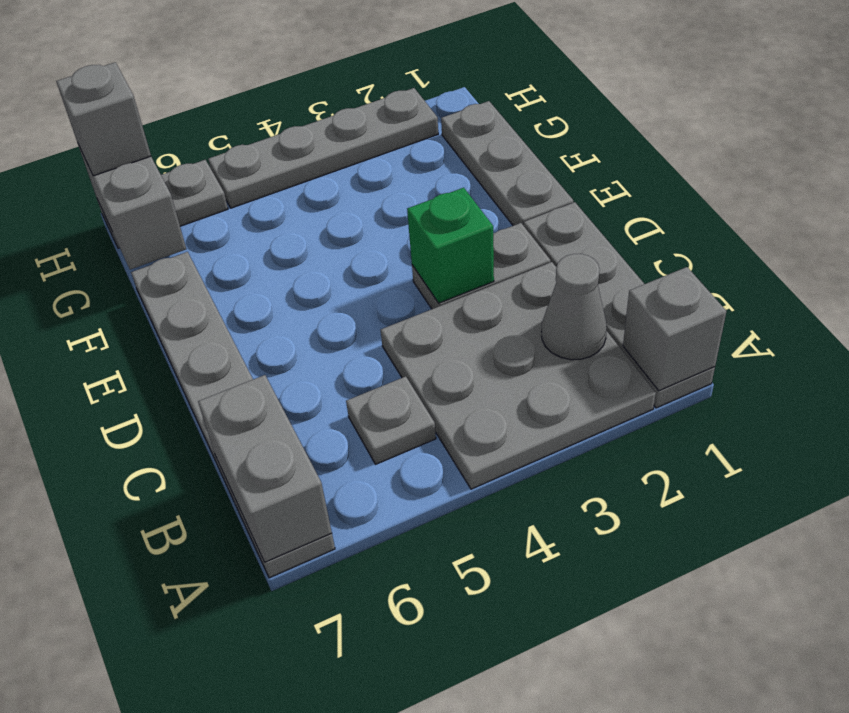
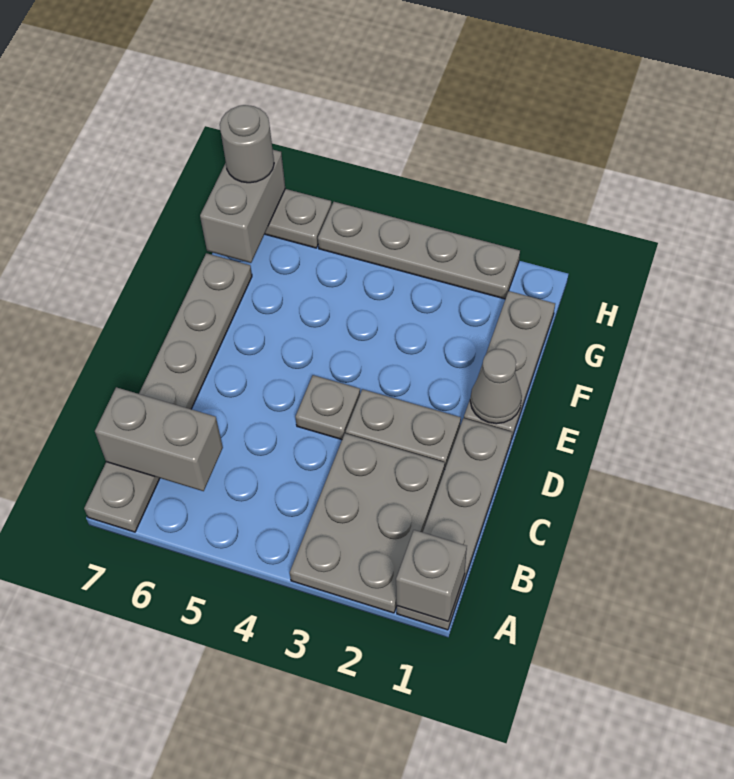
grey plate A2:C4 level 1 -> grey plate A2:C3 level 1
grey brick A7:B7 level 2 -> grey brick B6:B7 level 2
grey cone B2 level 2 -> grey cone E1 level 2
grey plate B5 level 1 -> grey plate D4 level 1
green brick D3 level 2 -> none
grey brick H7 level 3 -> grey round brick H7 level 3

